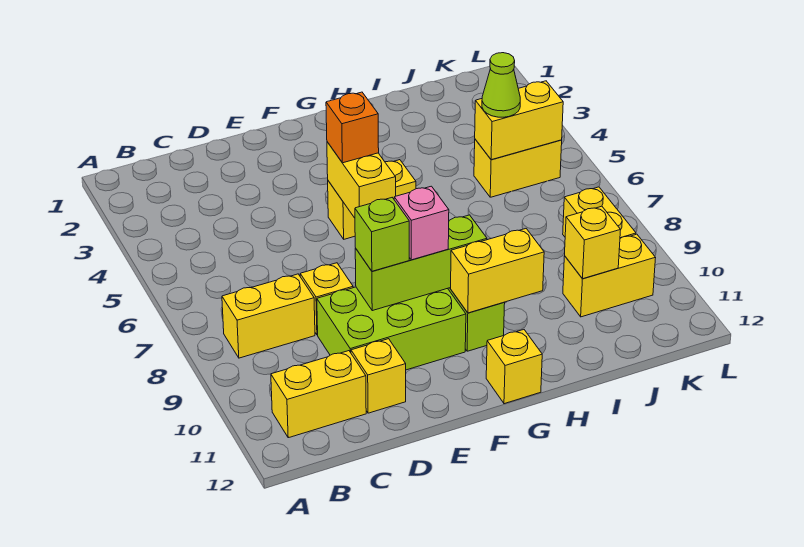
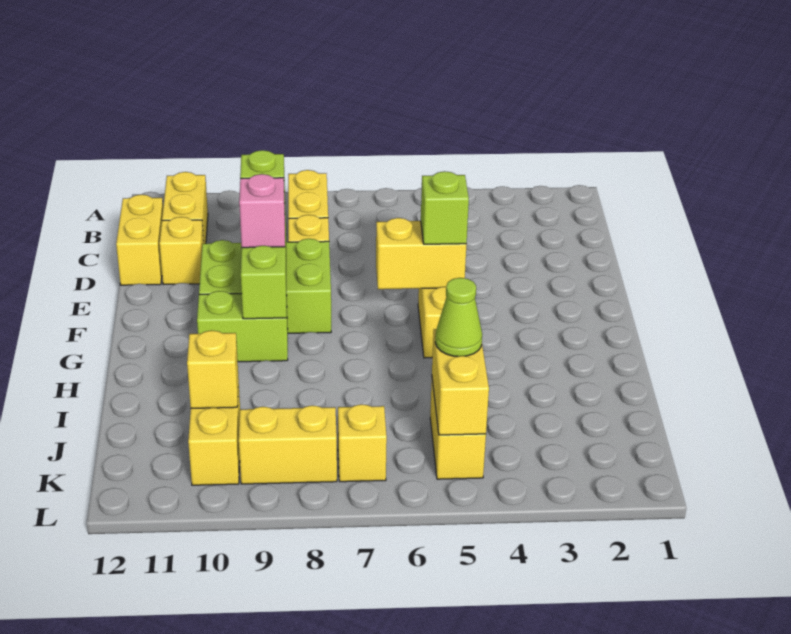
lime brick D9:F10 level 1 -> lime brick E8:F10 level 1
orange brick F5 level 3 -> lime brick F5 level 3
yellow brick G10:H10 level 2 -> yellow brick C12:D12 level 1
yellow brick G12 level 1 -> yellow brick K7 level 1

